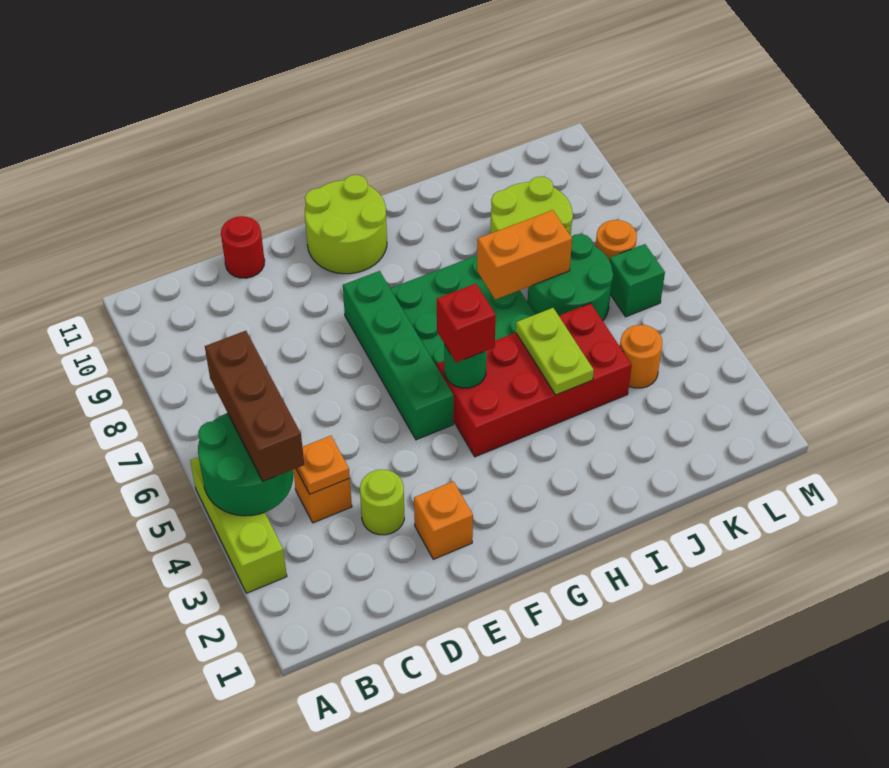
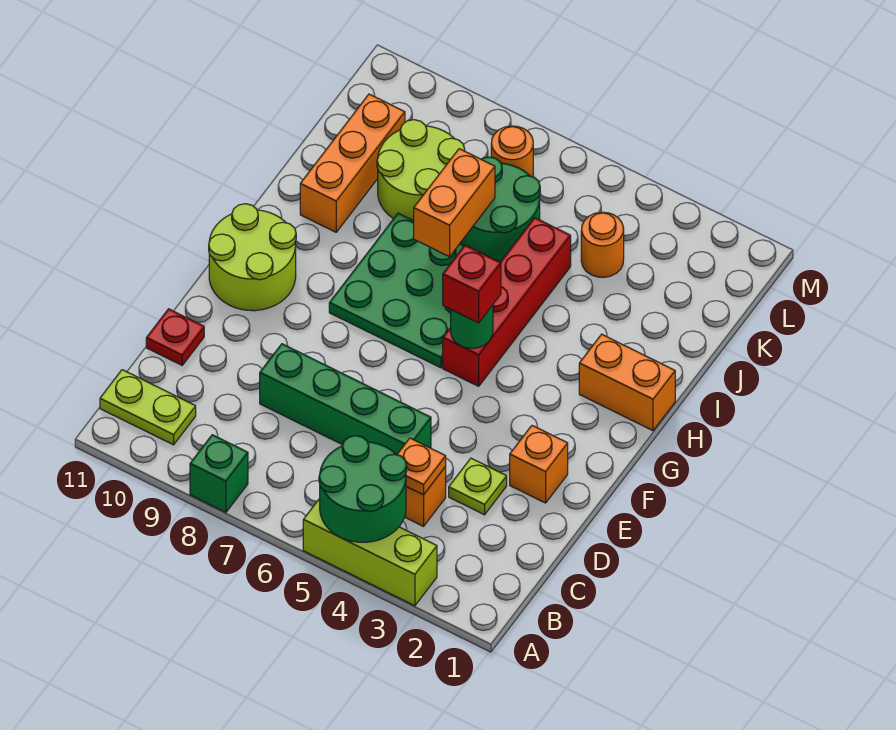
brown brick B4:B6 level 3 -> none
lime round brick D3 level 1 -> lime plate D3 level 1
red round brick D11 level 1 -> red plate D11 level 1
green brick F5:F8 level 1 -> green brick D5:D8 level 1
red brick G4:J5 level 1 -> red brick G5:J5 level 1
none -> orange brick H1:H2 level 1
lime plate I4:I5 level 2 -> lime plate B10:B11 level 1
none -> orange brick I10:K10 level 1
green brick L6 level 1 -> green brick A8 level 1

